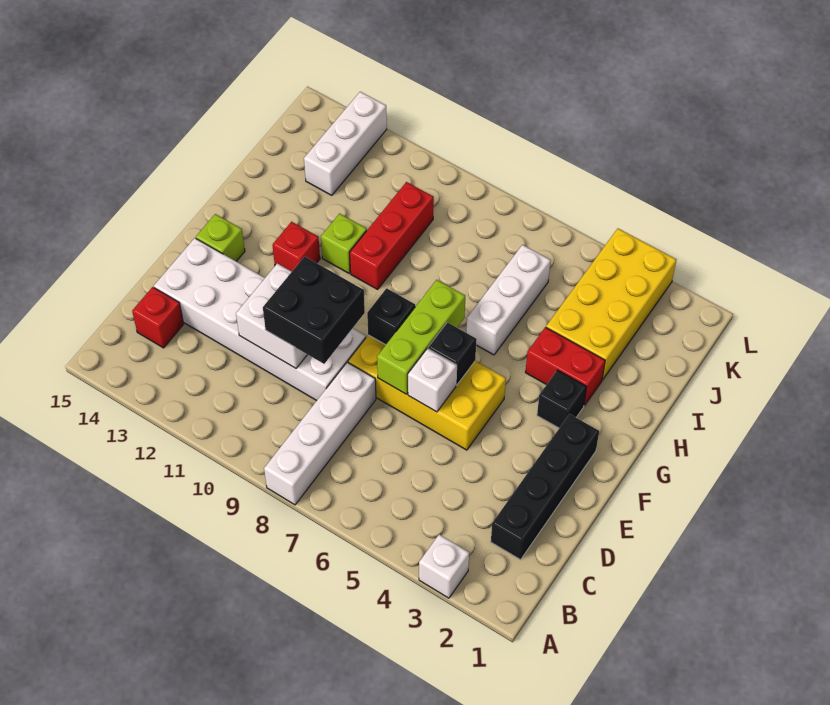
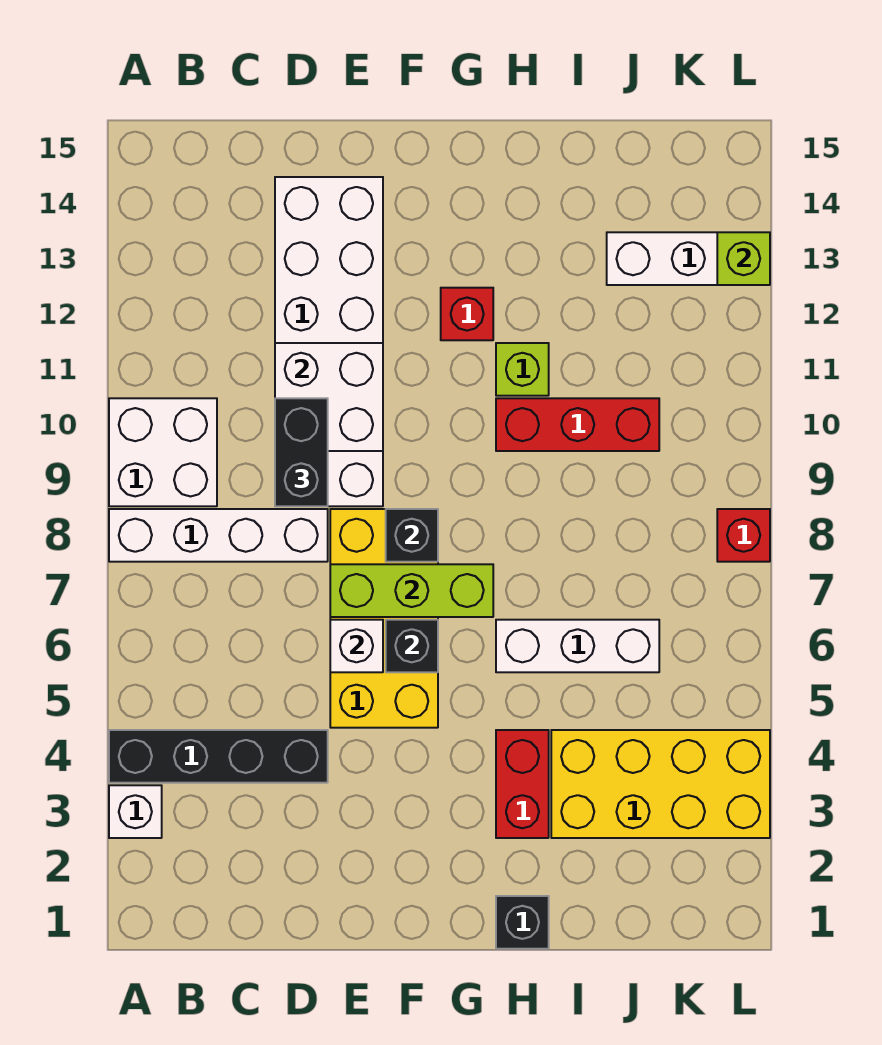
none -> white brick A9:B10 level 1
black brick C2:F2 level 1 -> black brick A4:D4 level 1
red brick C14 level 1 -> red brick L8 level 1
black brick D9:E10 level 3 -> black brick D9:D10 level 3
lime brick F14 level 1 -> lime brick L13 level 2
black brick G3 level 1 -> black brick H1 level 1

